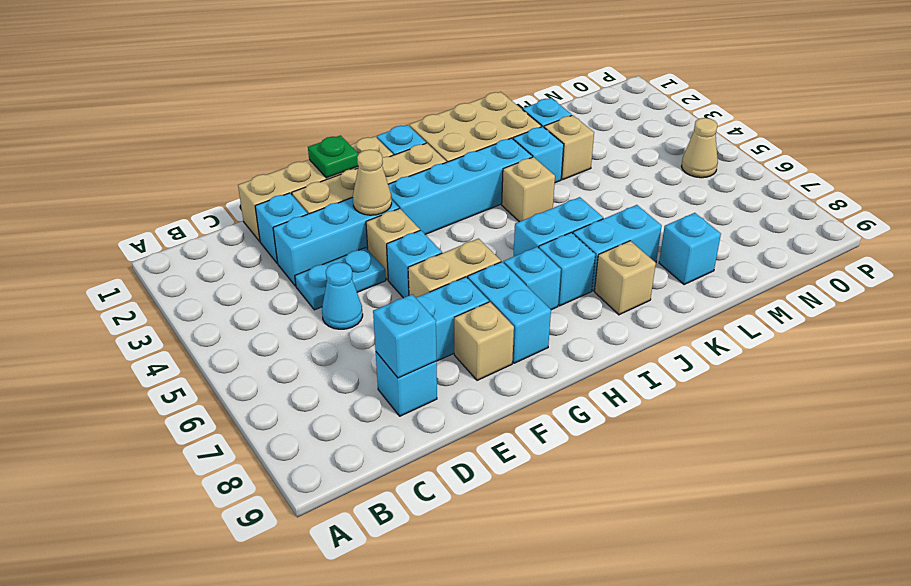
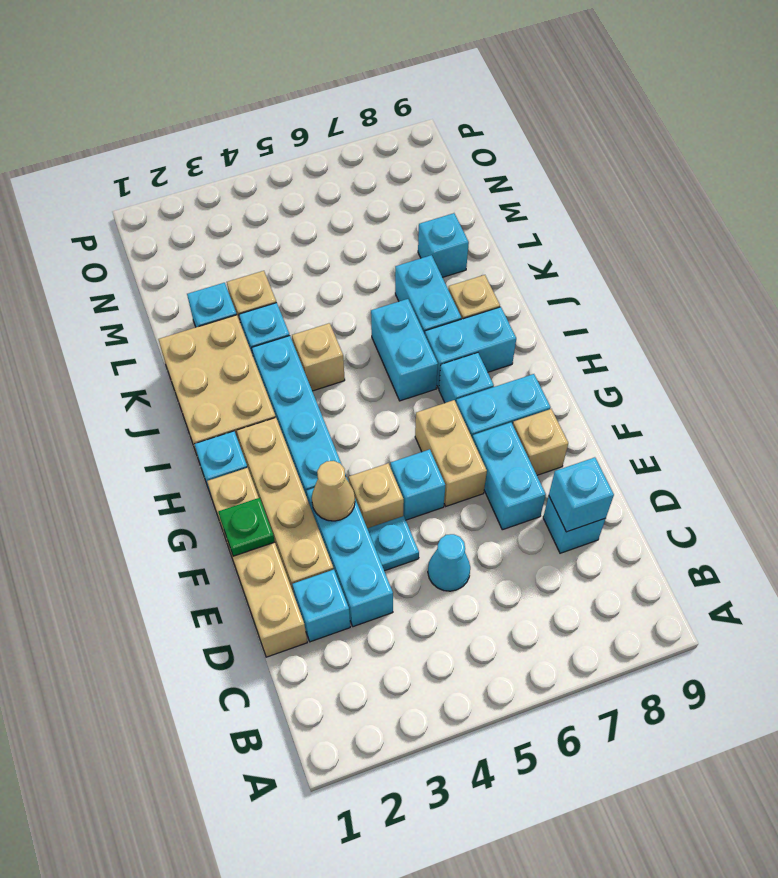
cyan plate D4:E4 level 1 -> cyan plate E4 level 1
cyan brick I7 level 1 -> cyan brick I7:I8 level 1
tan cone O5 level 1 -> none

